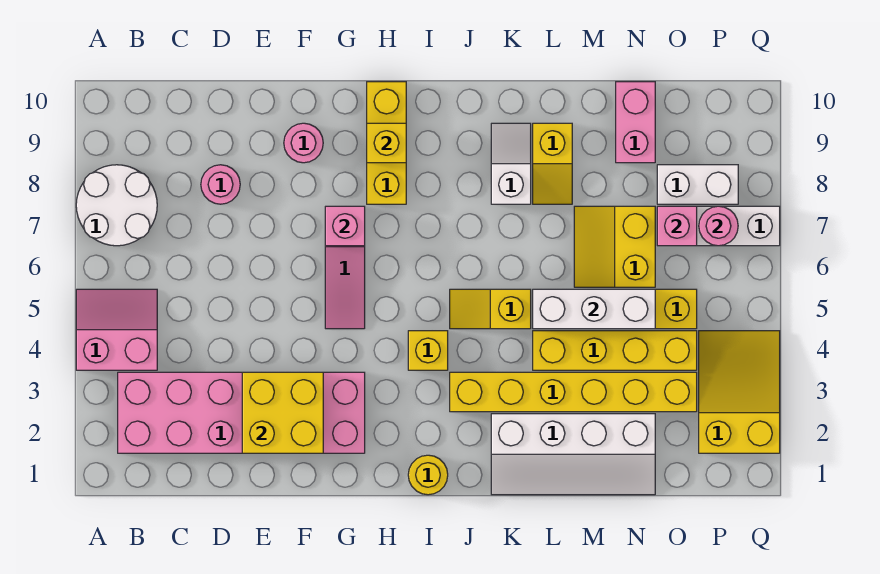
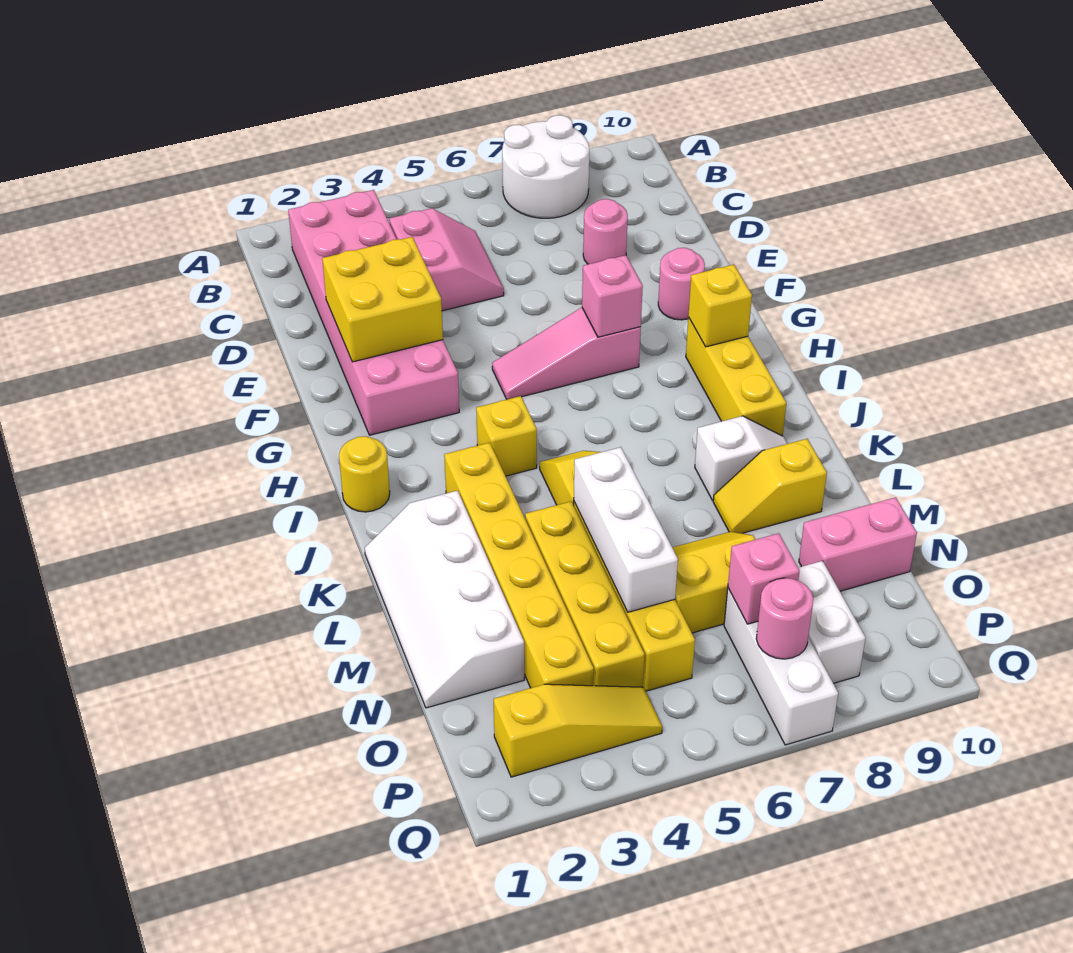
pink slope A4:B5 level 1 top 4 -> pink slope C4:D5 level 1 top 4
yellow brick H8:H10 level 1 -> yellow brick H9:J9 level 1
yellow slope P2:Q4 level 1 top 2 -> yellow slope P2:P4 level 1 top 2

